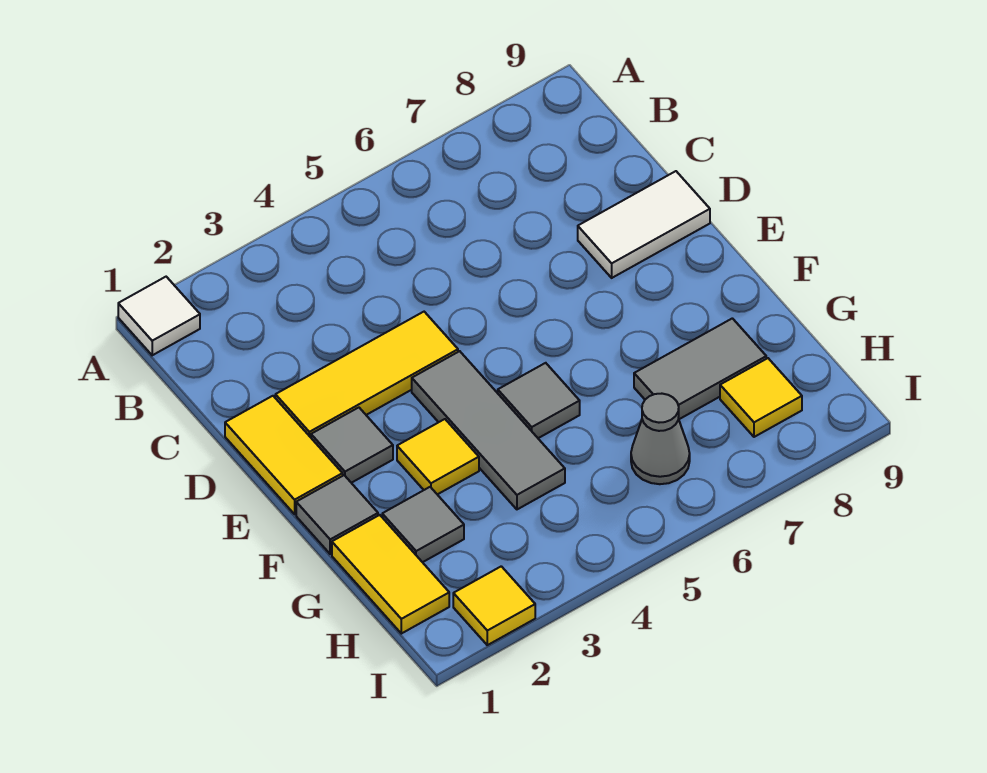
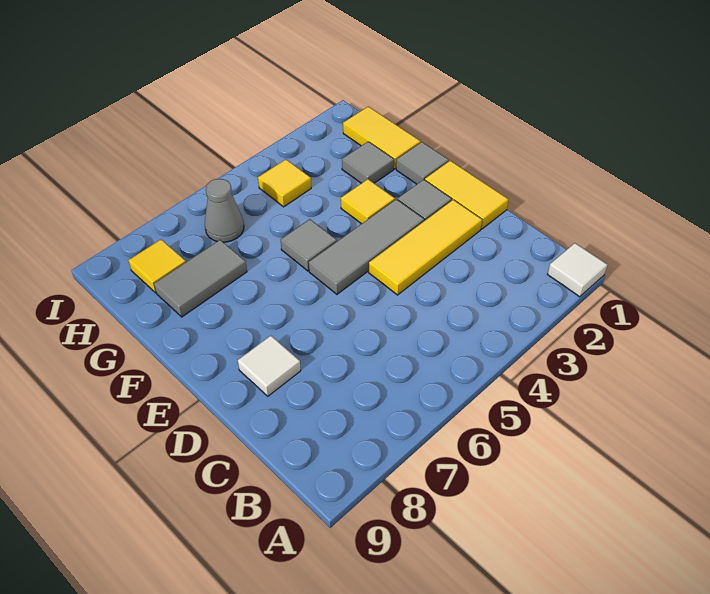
white tile D8:D9 level 1 -> white tile D8 level 1
grey tile E4:G4 level 1 -> grey tile E3:E5 level 1
yellow tile I2 level 1 -> yellow tile H4 level 1

